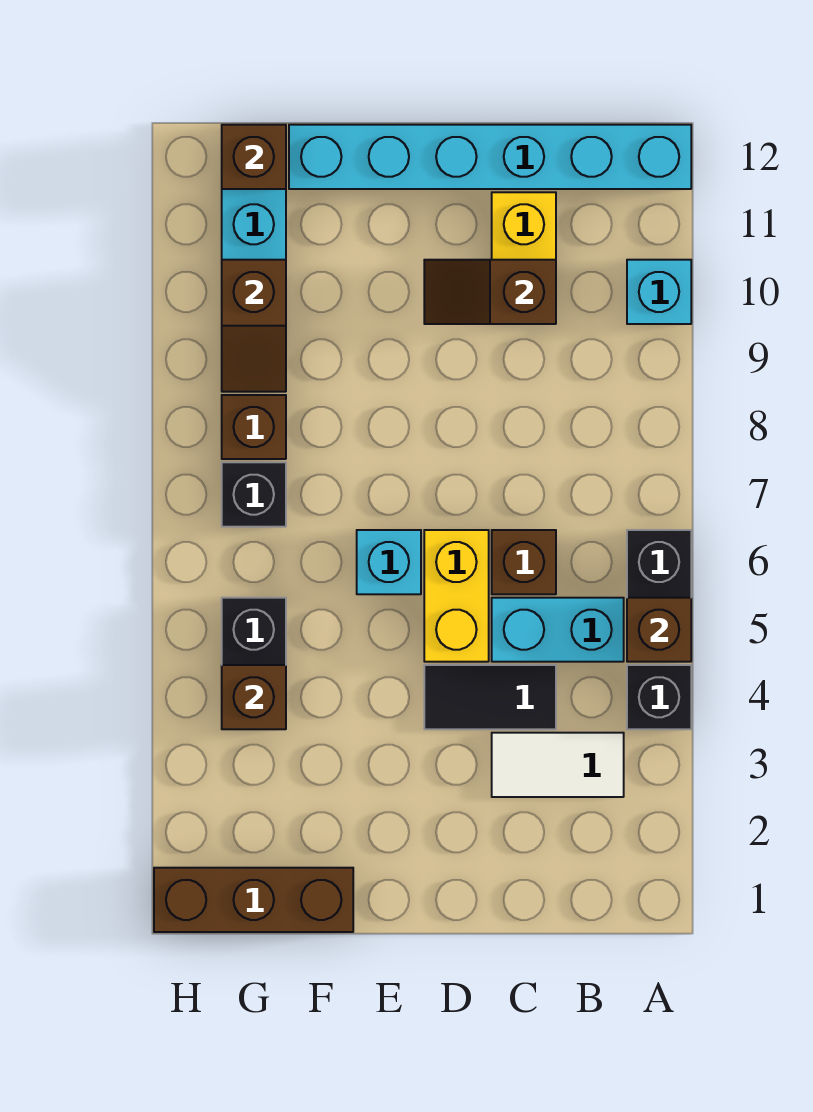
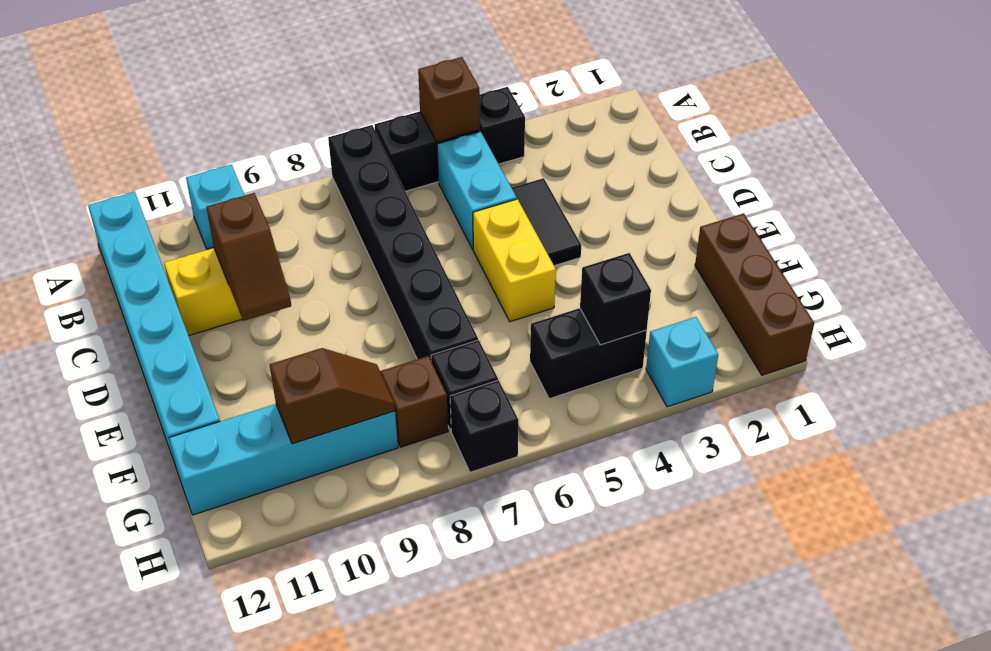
none -> black brick A7:F7 level 1
white tile B3:C3 level 1 -> none
brown brick C6 level 1 -> none
yellow brick D5:D6 level 1 -> yellow brick D5:E5 level 1
cyan brick E6 level 1 -> cyan brick H3 level 1
brown brick G4 level 2 -> black brick G4 level 2
brown brick G12 level 2 -> none
none -> black brick H7 level 1

